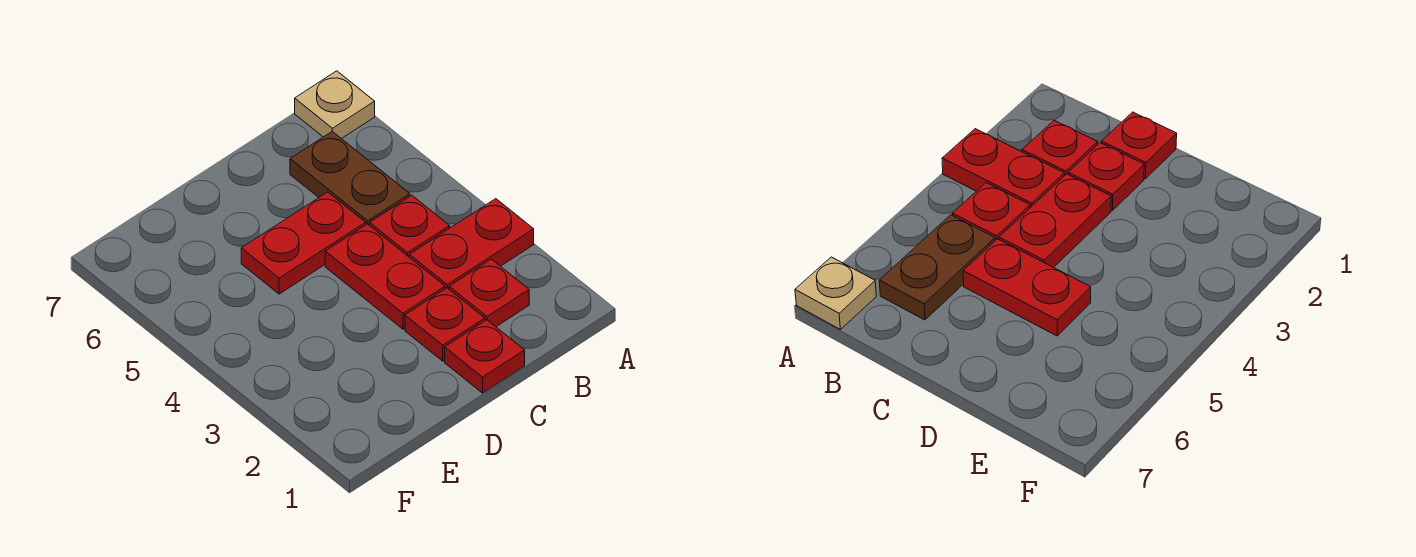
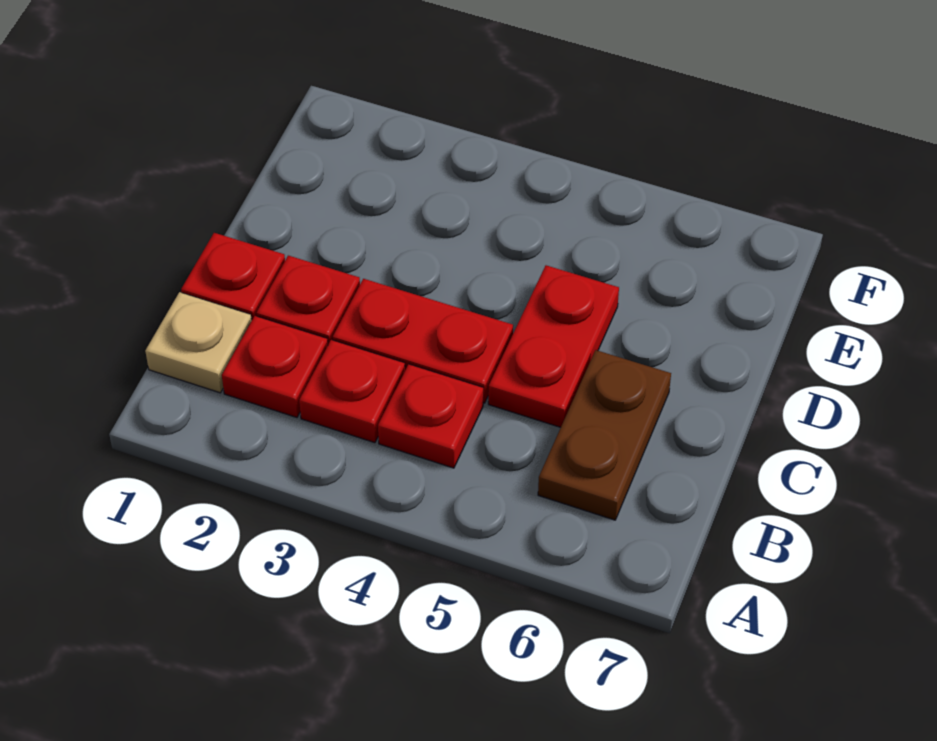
red plate A3:B3 level 1 -> red plate B3 level 1
tan plate A7 level 1 -> tan plate B1 level 1
brown plate B5:B6 level 1 -> brown plate B6:C6 level 1

